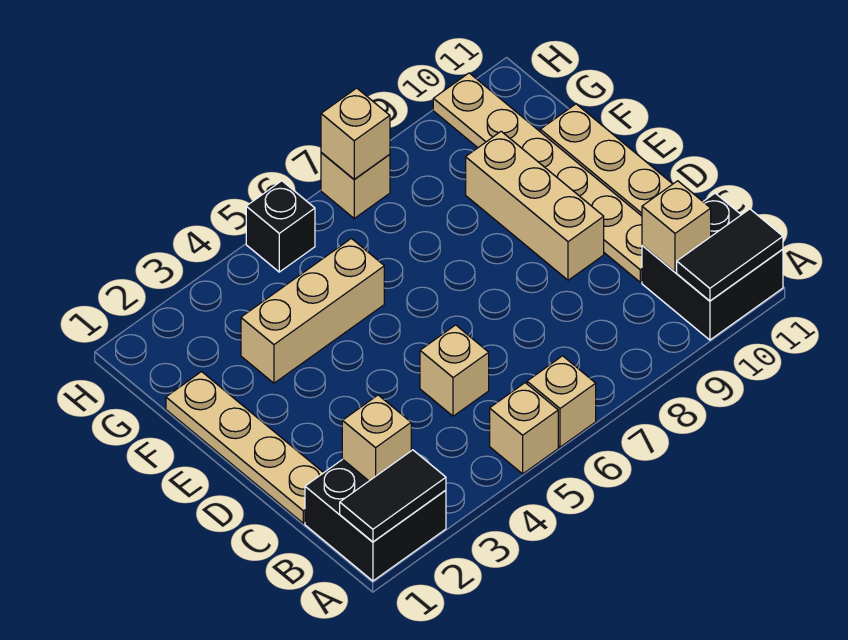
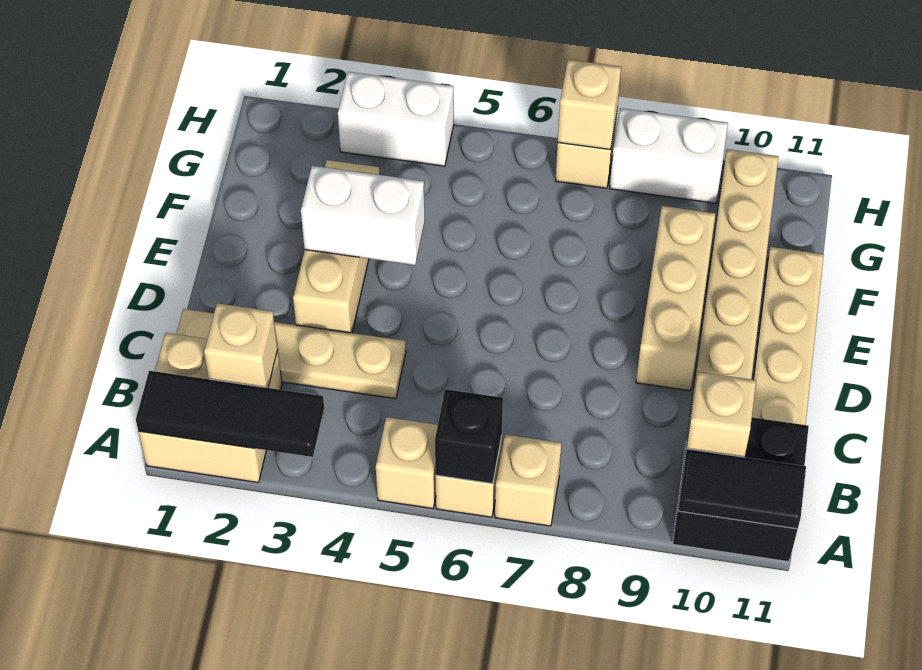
black brick A1:B2 level 1 -> tan brick A1:B2 level 1
black tile A1:A2 level 2 -> black tile A1:A3 level 2
tan plate C1:F1 level 1 -> tan plate C1:C4 level 1
tan brick C5 level 1 -> tan brick A7 level 1
none -> white brick E3:E4 level 2
tan brick F3:F5 level 1 -> tan brick D3:F3 level 1
none -> white brick H3:H4 level 1
black brick H5 level 1 -> black brick A6 level 2
none -> white brick H8:H9 level 1

